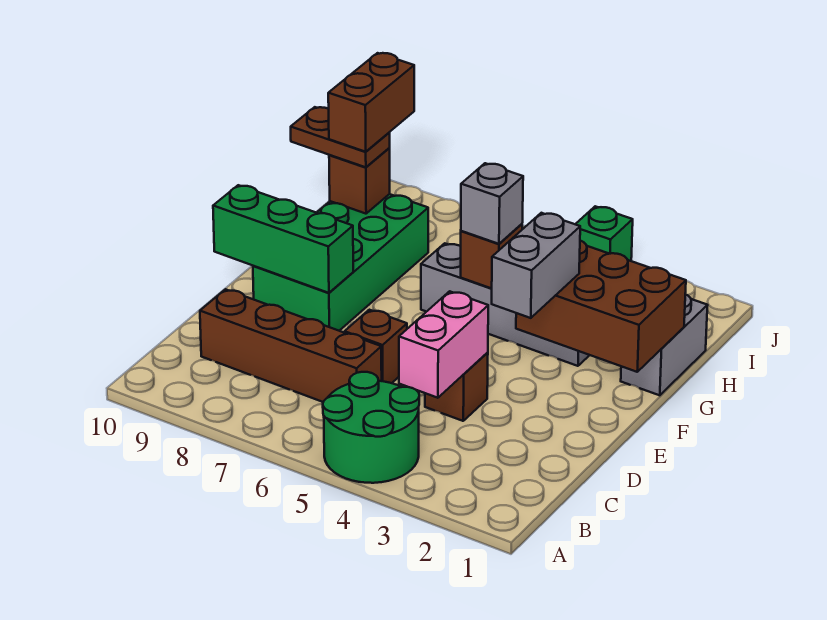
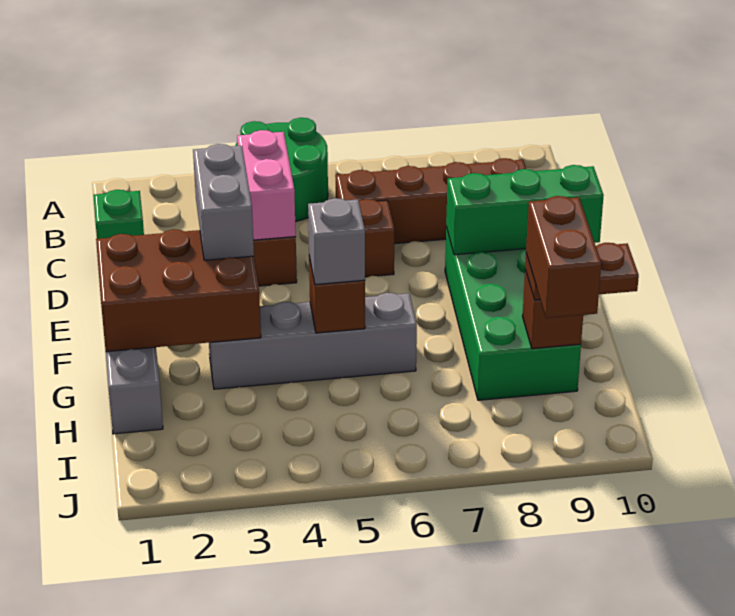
green brick J4 level 1 -> green brick C1 level 1

